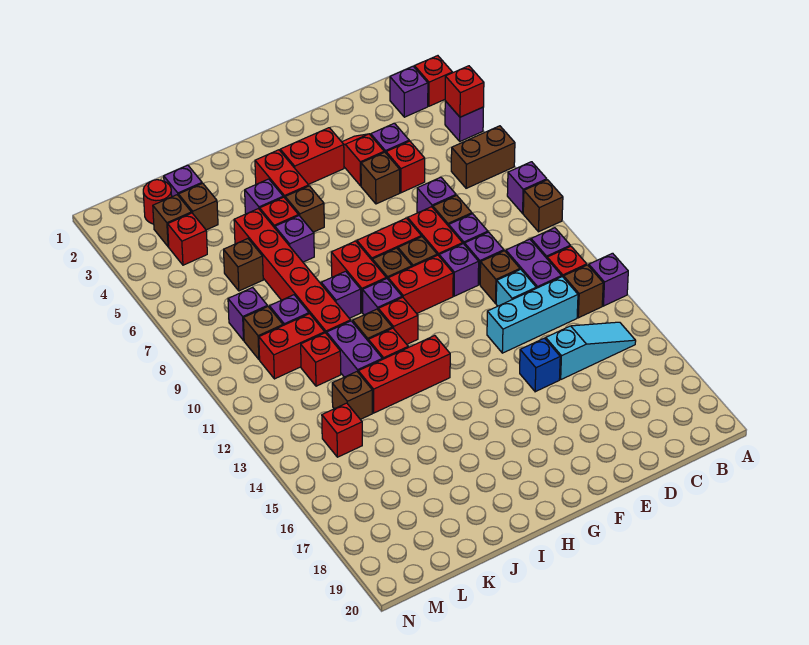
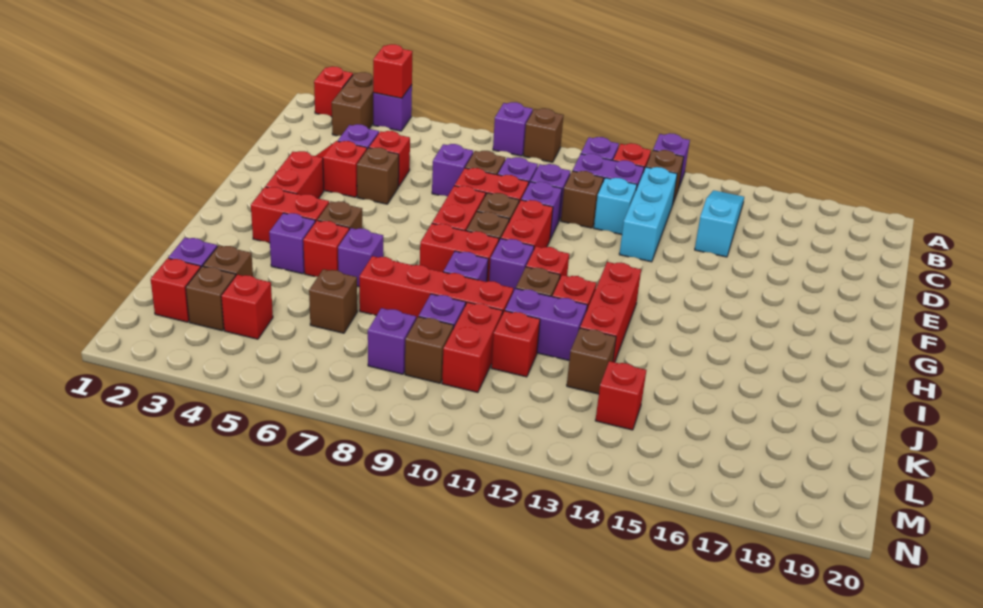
brown brick A6:B6 level 1 -> brown brick A3:B3 level 1
purple brick B2 level 1 -> none
blue brick E15 level 1 -> none
red brick J5:J10 level 1 -> red brick J7:J10 level 1
red round brick L2 level 1 -> red brick L2 level 1

